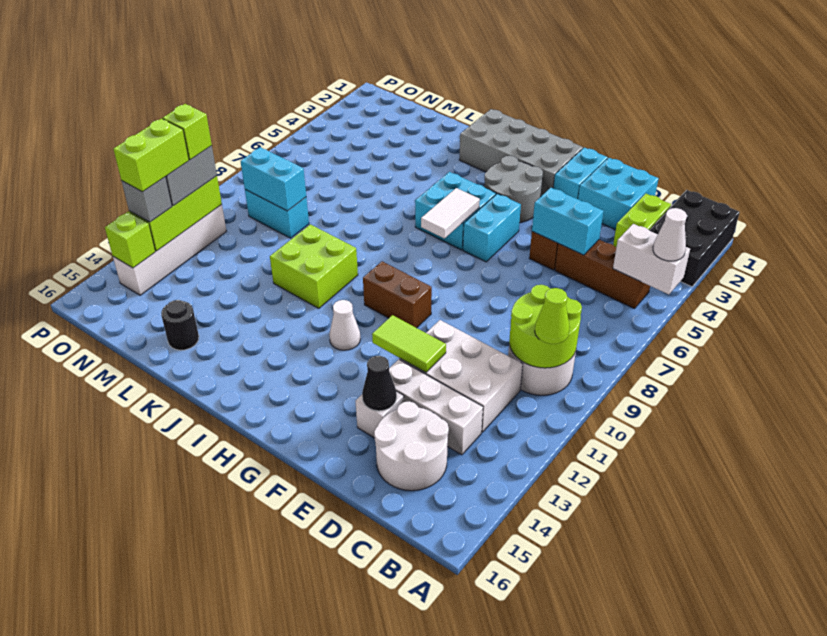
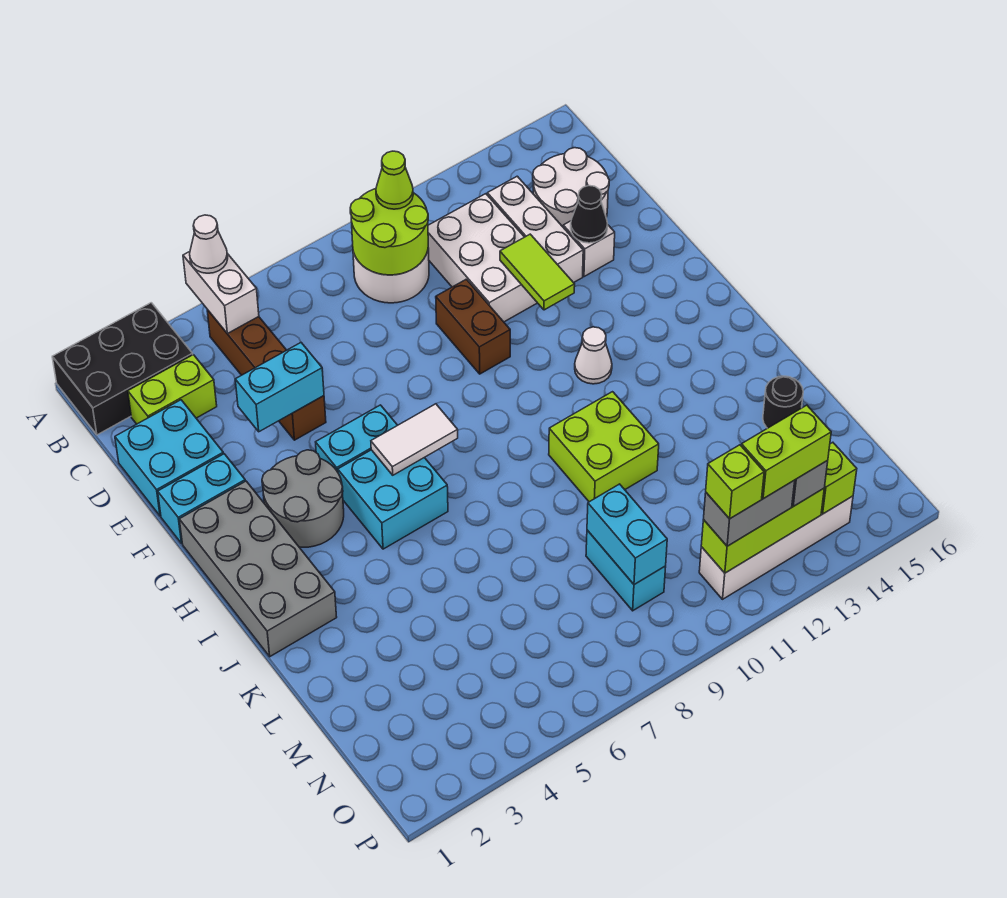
cyan brick D5:E5 level 2 -> cyan brick E4:E5 level 2
brown brick G10:H10 level 1 -> brown brick E10:F10 level 1

